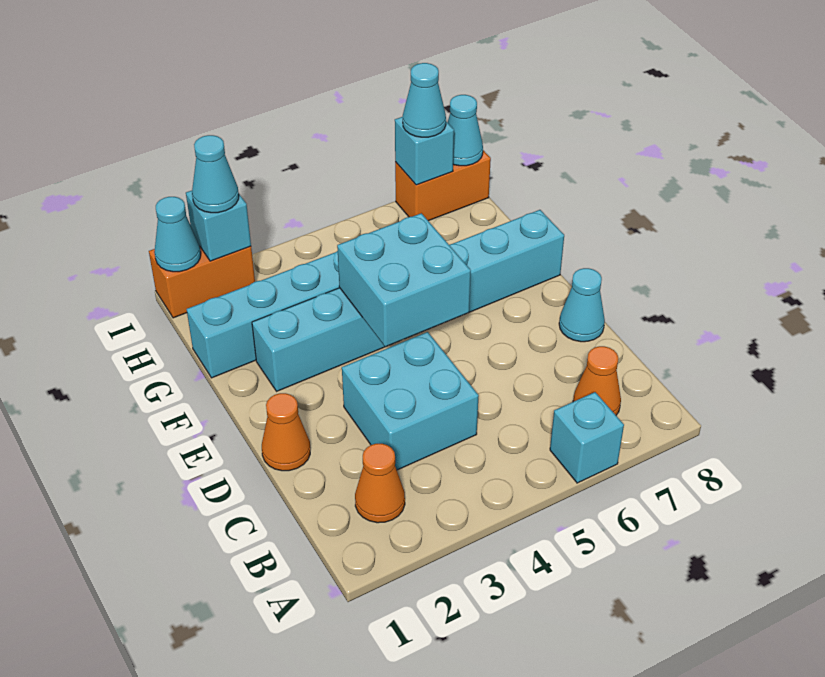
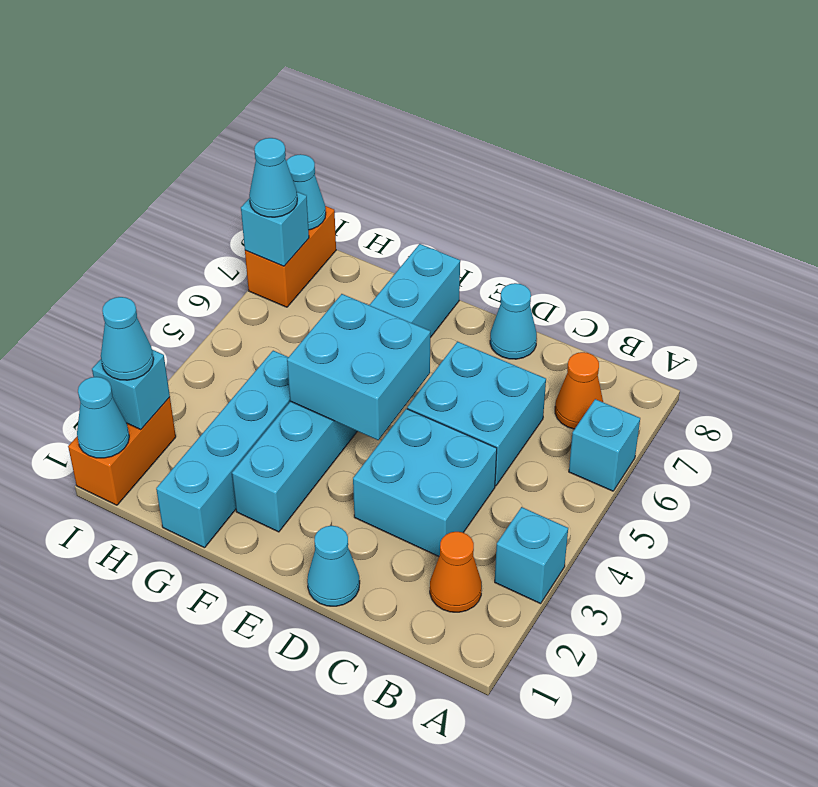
none -> cyan brick A3 level 1
none -> cyan brick C5:D6 level 1
orange cone D1 level 1 -> cyan cone D1 level 1

